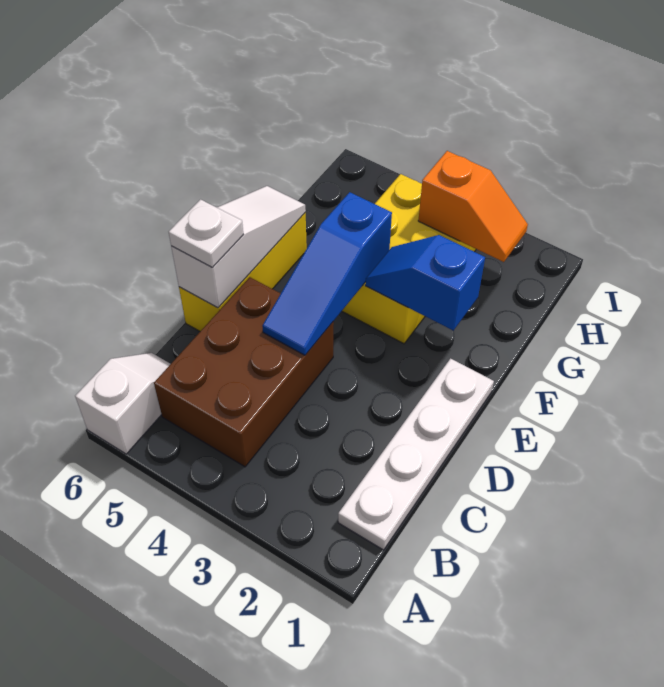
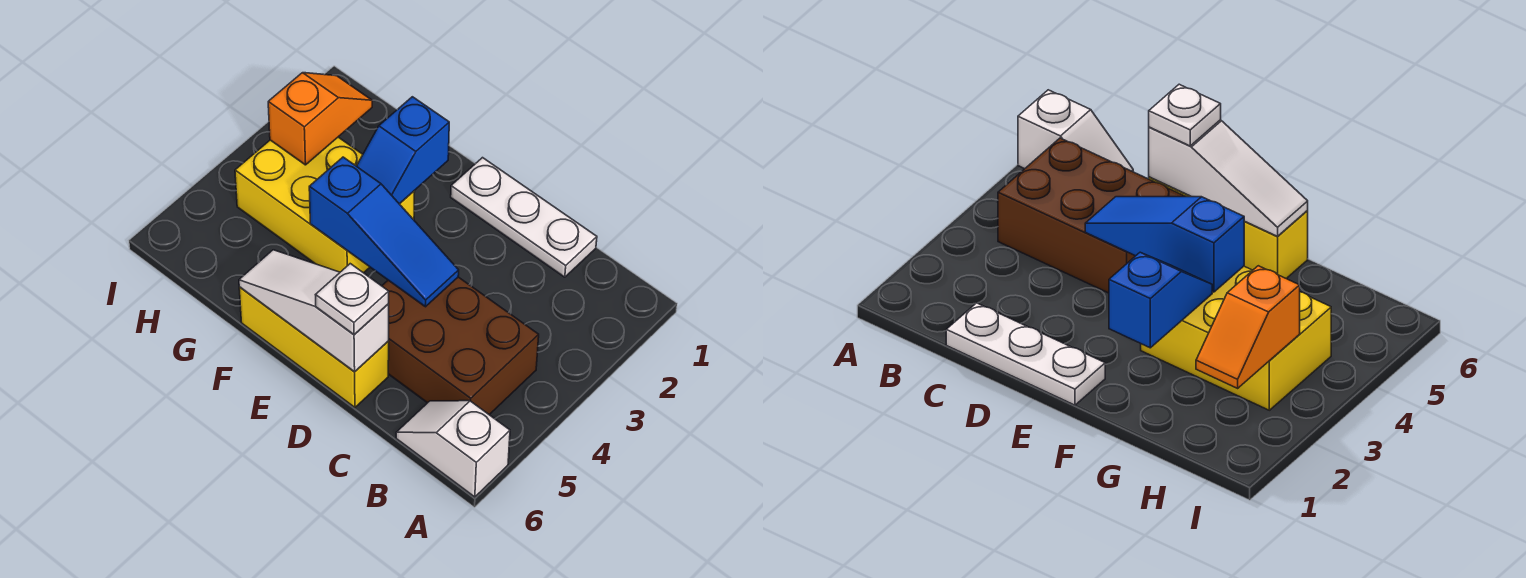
white plate B1:E1 level 1 -> white plate C1:E1 level 1

